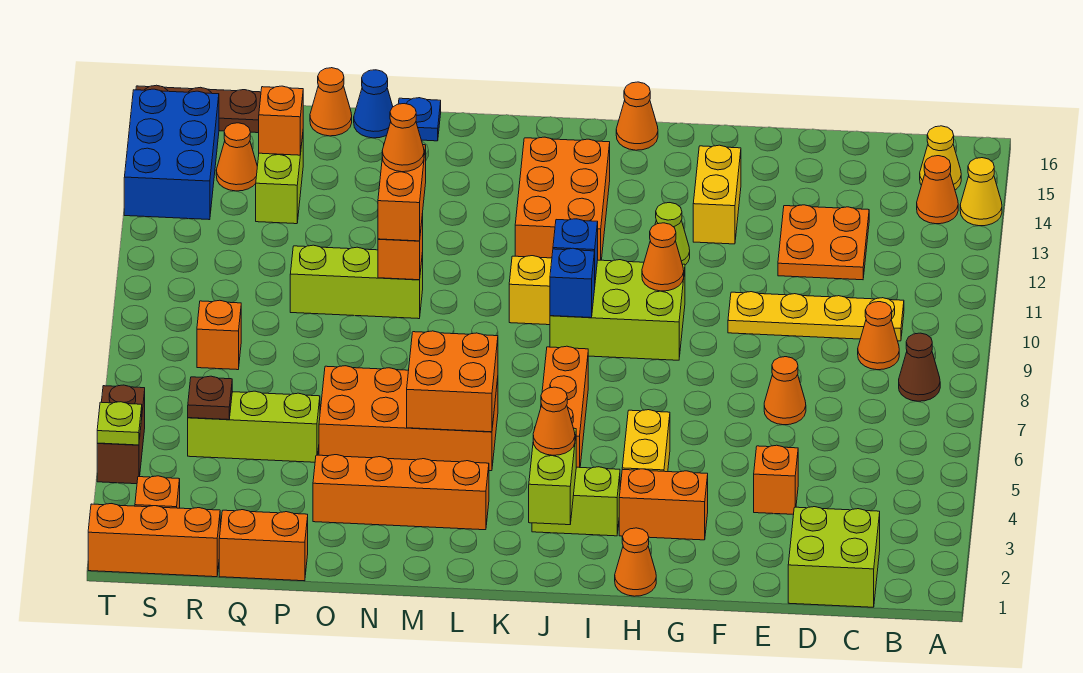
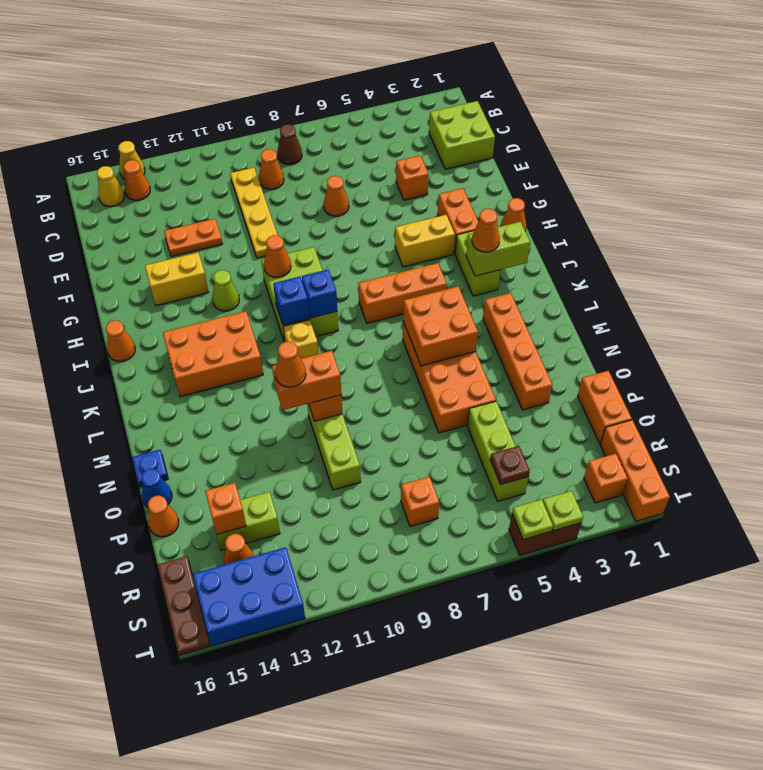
orange plate D12:E13 level 1 -> orange plate E12:E13 level 1
none -> lime plate T5 level 2

